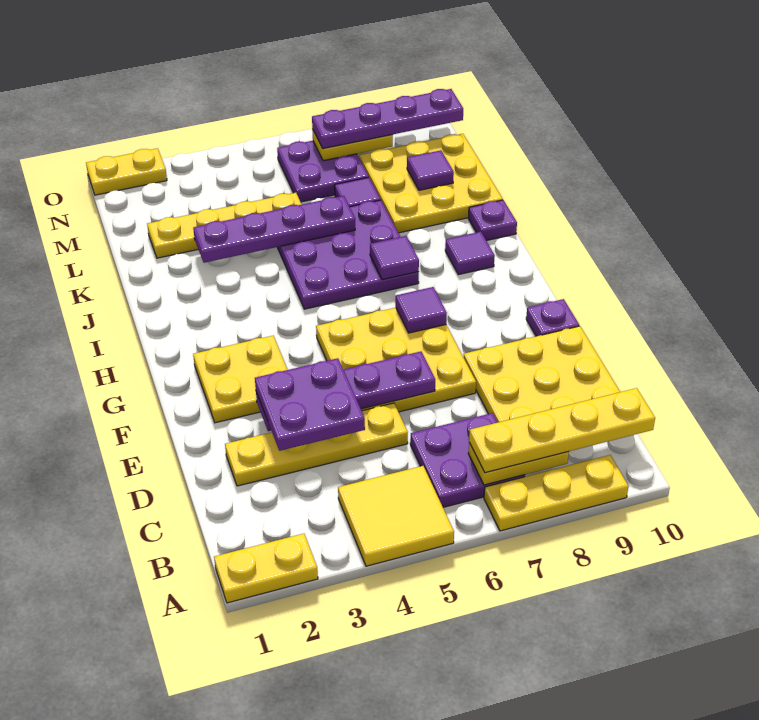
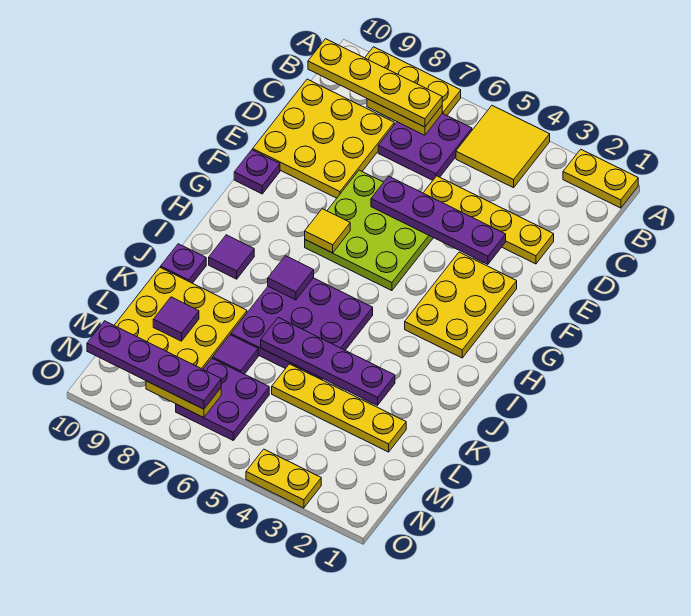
purple plate D3:E4 level 3 -> none
yellow plate E5:G7 level 1 -> lime plate E5:G7 level 1
yellow plate F2:G3 level 1 -> yellow plate F2:H3 level 1
purple tile G7 level 2 -> yellow tile G7 level 2
yellow plate O1:O2 level 1 -> yellow plate O3:O4 level 1

